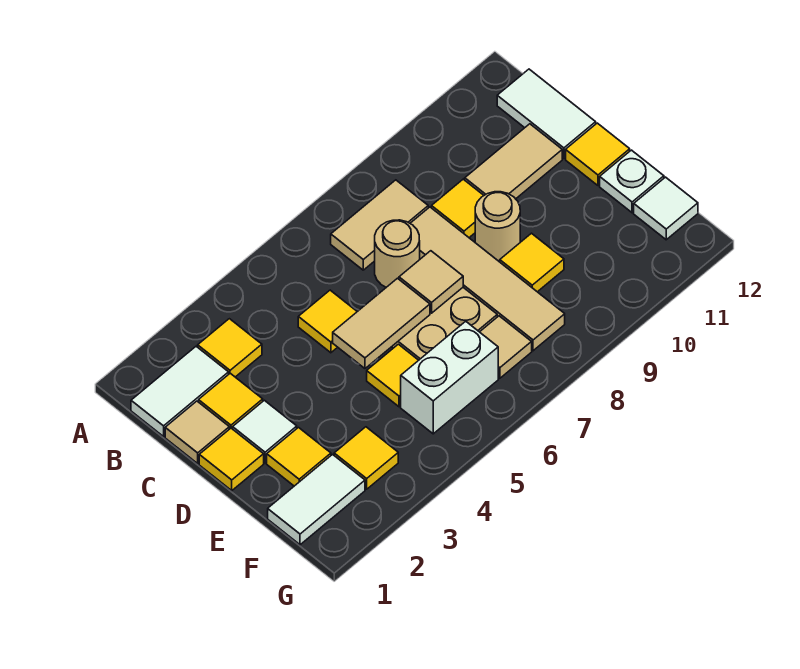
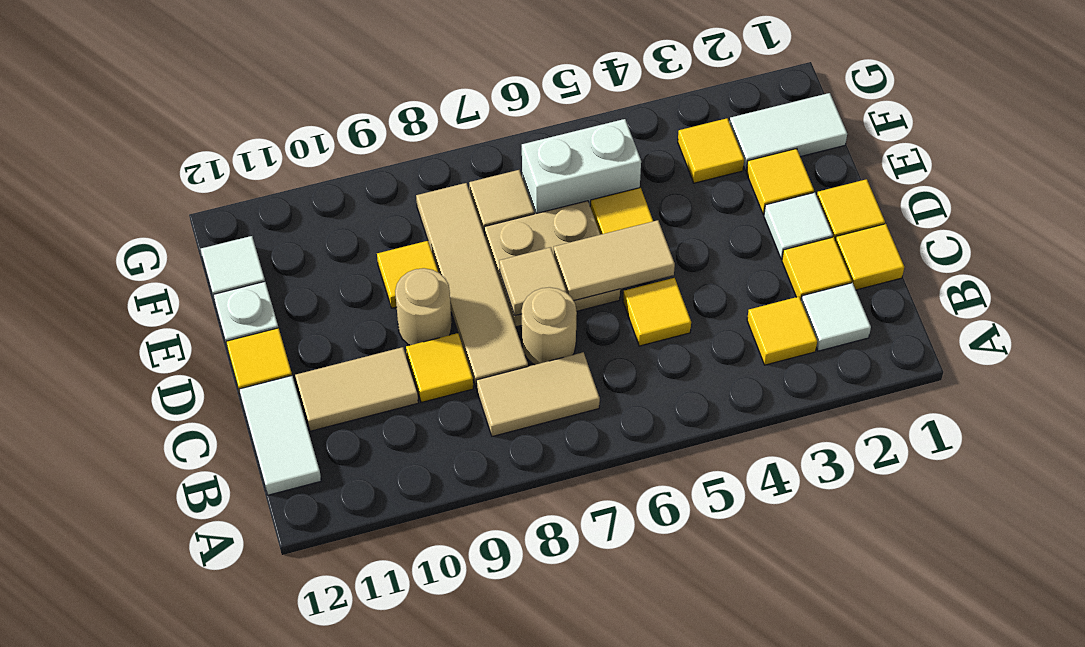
white tile B1:B2 level 1 -> white tile B2 level 1
tan tile C1 level 1 -> yellow tile C1 level 1

